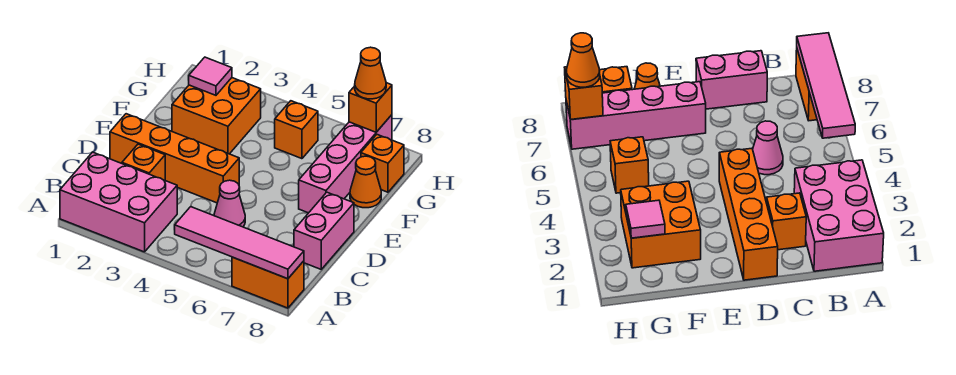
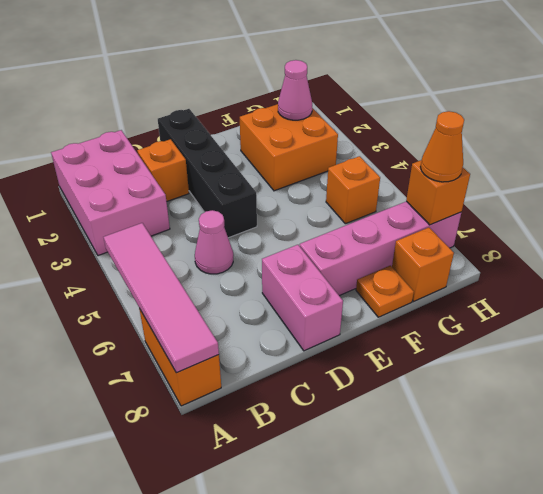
pink brick C8:D8 level 1 -> pink brick D7:D8 level 1
orange brick D1:D4 level 1 -> black brick D1:D4 level 1
orange cone F8 level 1 -> orange plate F8 level 1
pink tile G2 level 2 -> pink cone G2 level 2

